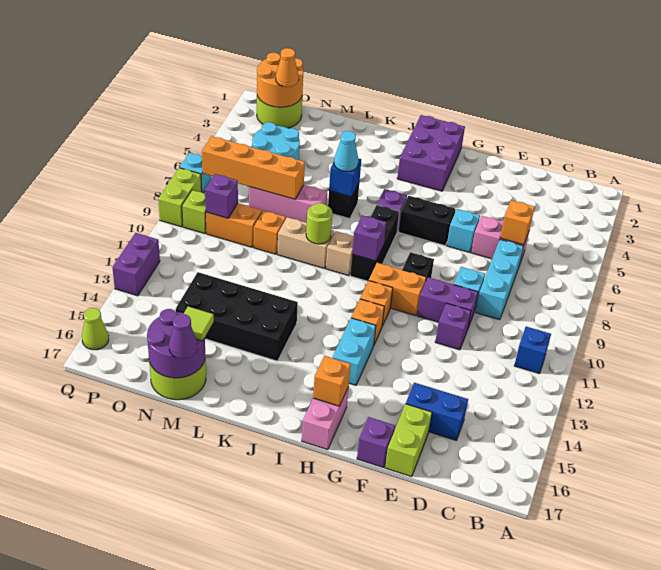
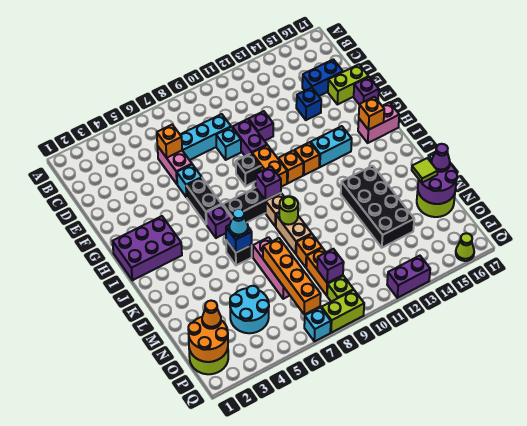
blue brick B11 level 1 -> blue brick E14 level 1
blue brick D15:E15 level 1 -> blue brick D15:D16 level 1

